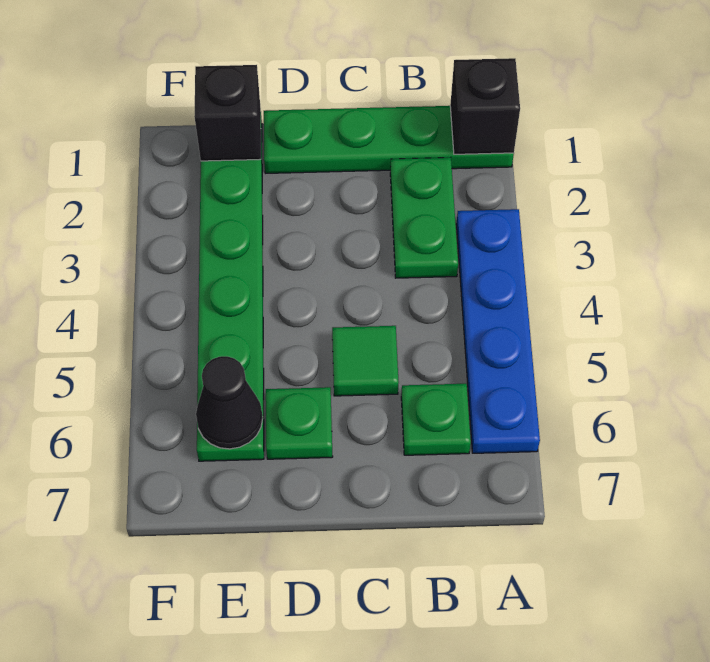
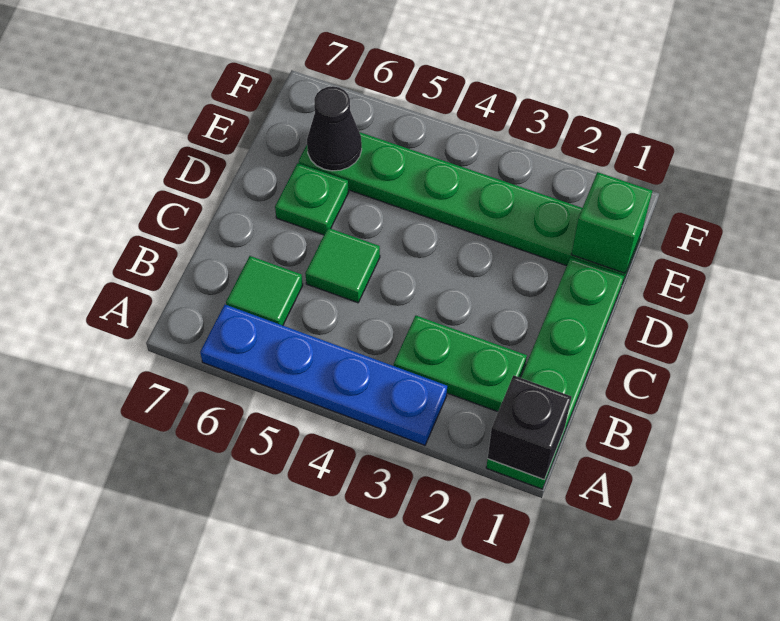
green plate B6 level 1 -> green tile B6 level 1
black brick E1 level 2 -> green brick E1 level 2

